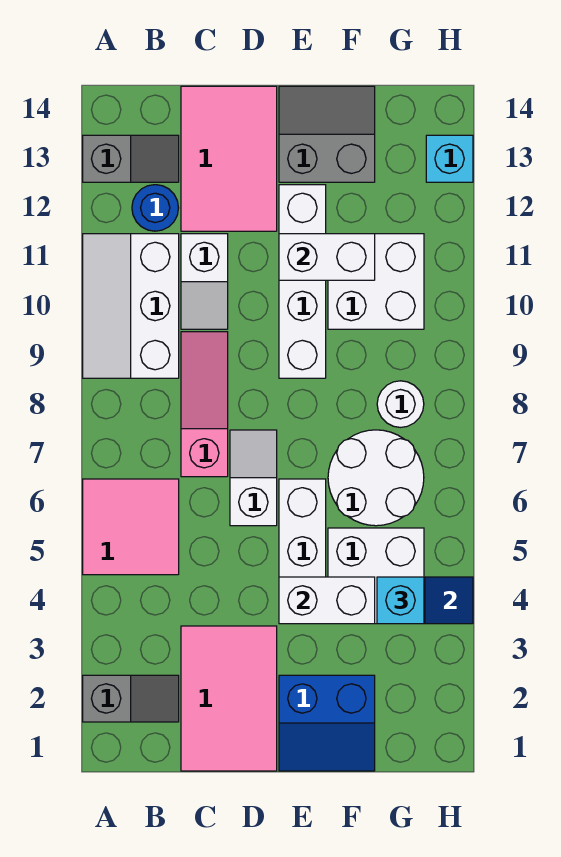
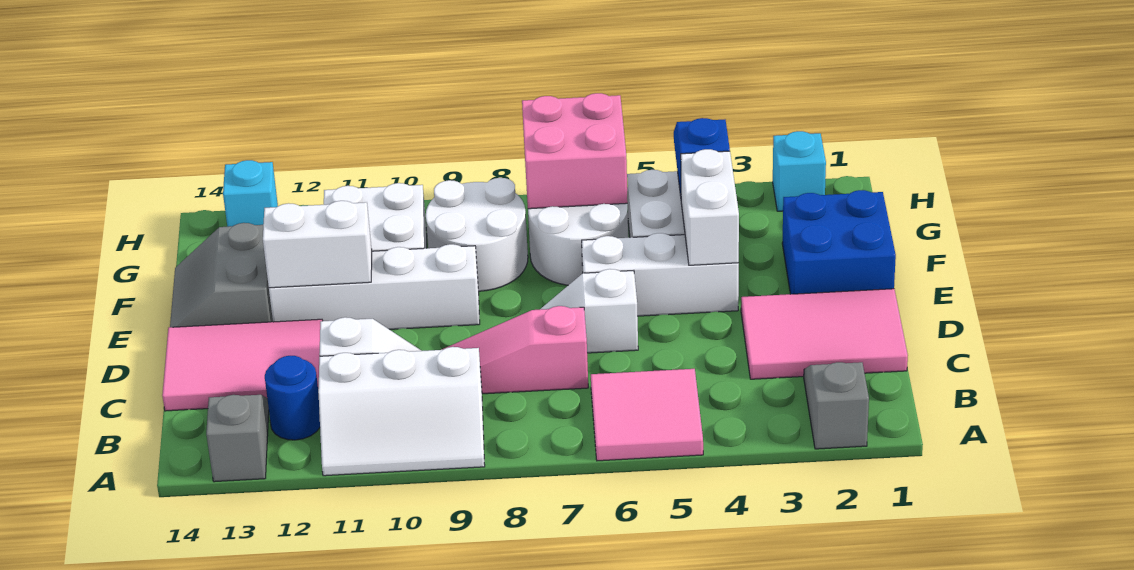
blue slope E1:F2 level 1 top 2 -> blue brick E1:F2 level 1
white brick E11:F11 level 2 -> white brick E11:E12 level 2
cyan brick G4 level 3 -> cyan brick H2 level 1
none -> pink brick G6:H7 level 2
white round brick G8 level 1 -> white round brick F8:G9 level 1

